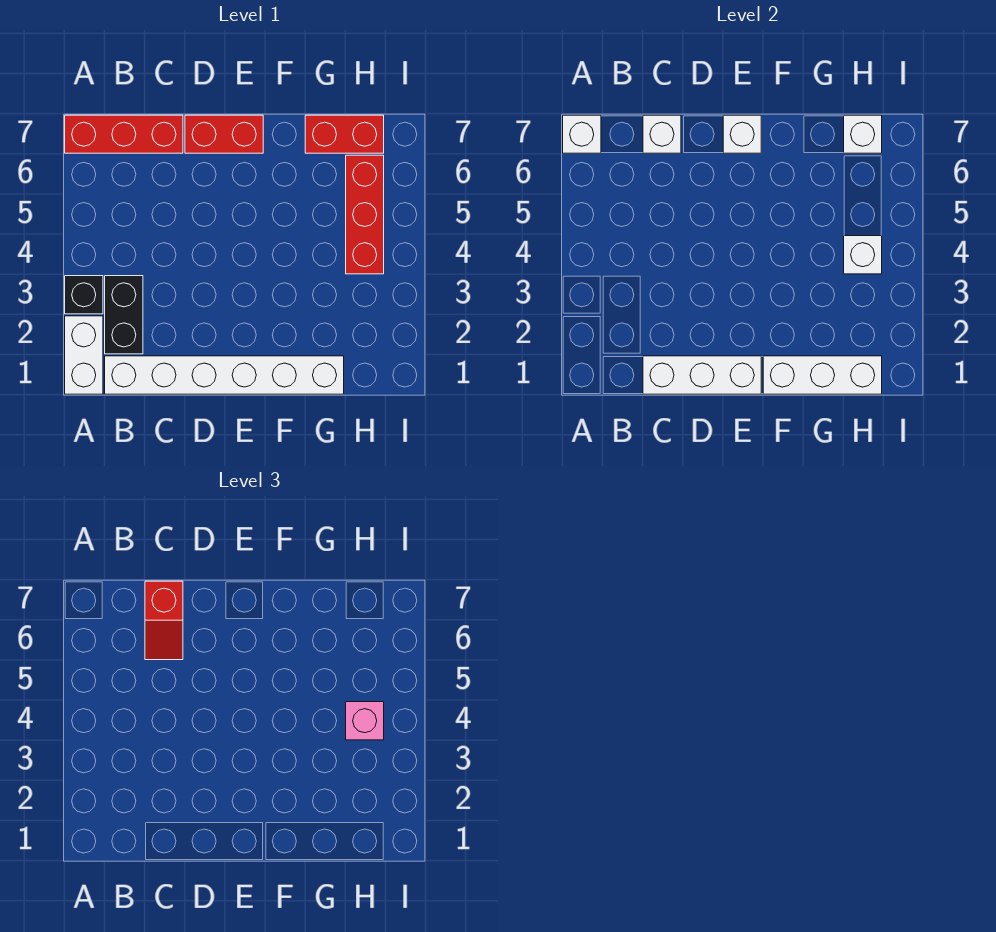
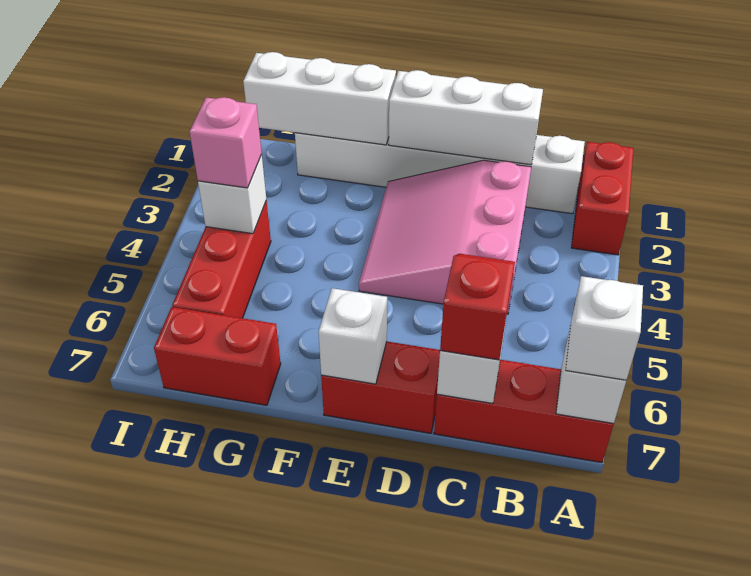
white brick A1:A2 level 1 -> red brick A1:A2 level 1
black brick A3 level 1 -> none
black brick B2:B3 level 1 -> none
none -> pink slope C2:E4 level 1 top C
white brick H7 level 2 -> white brick A7 level 3

